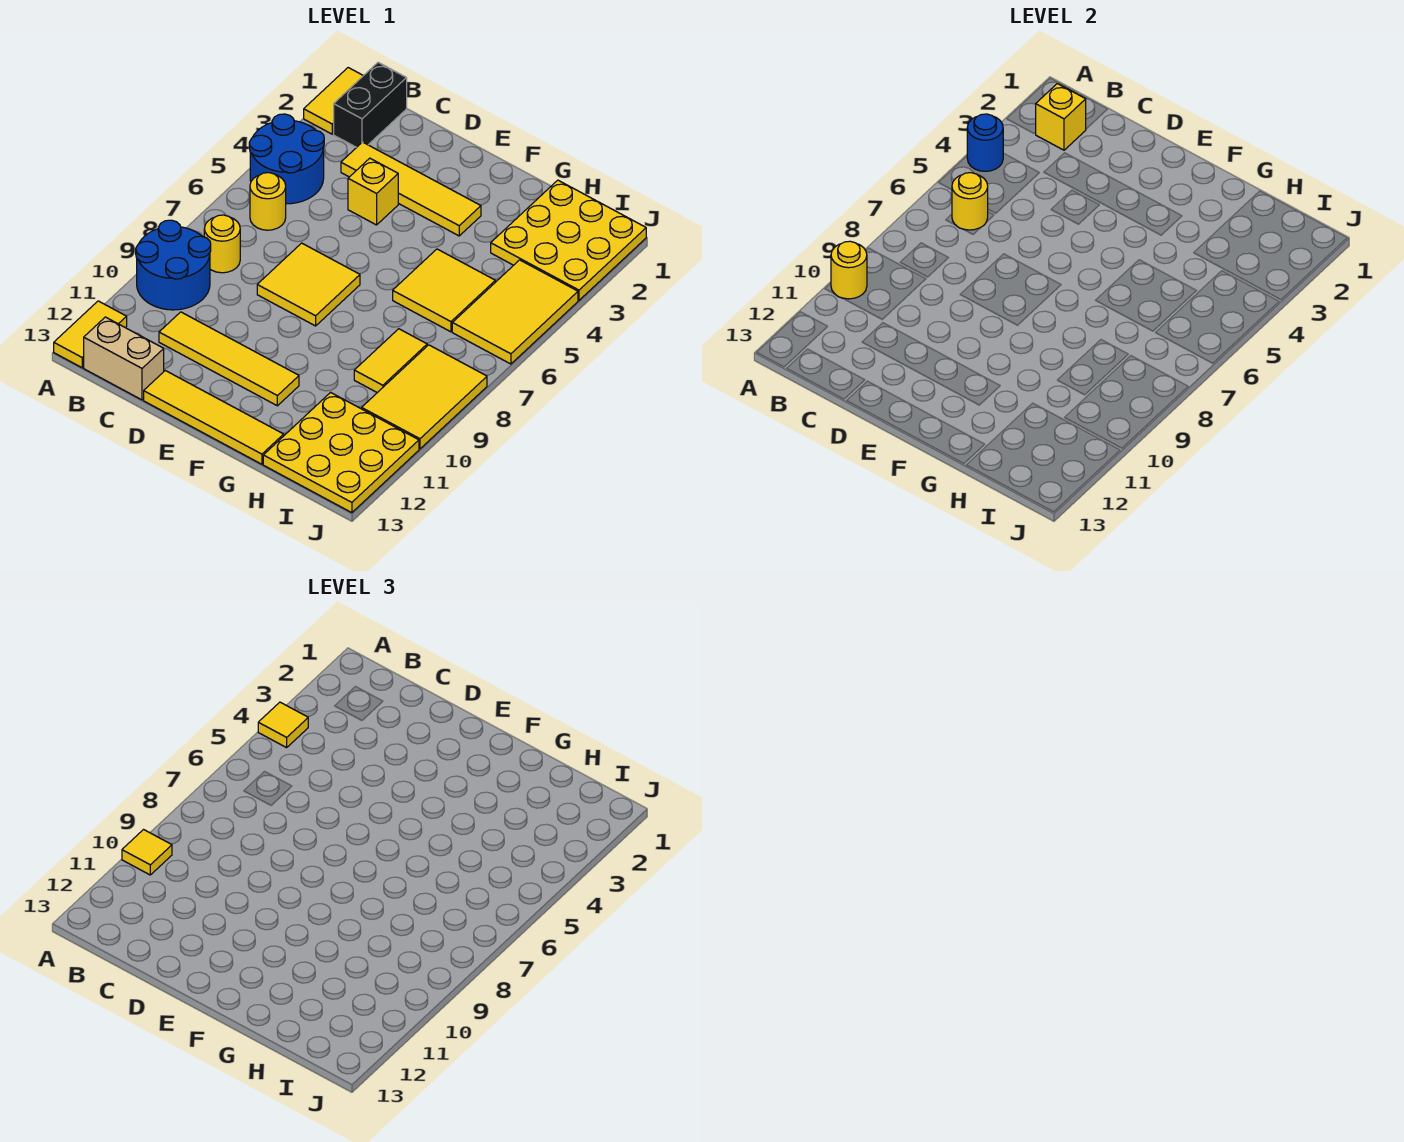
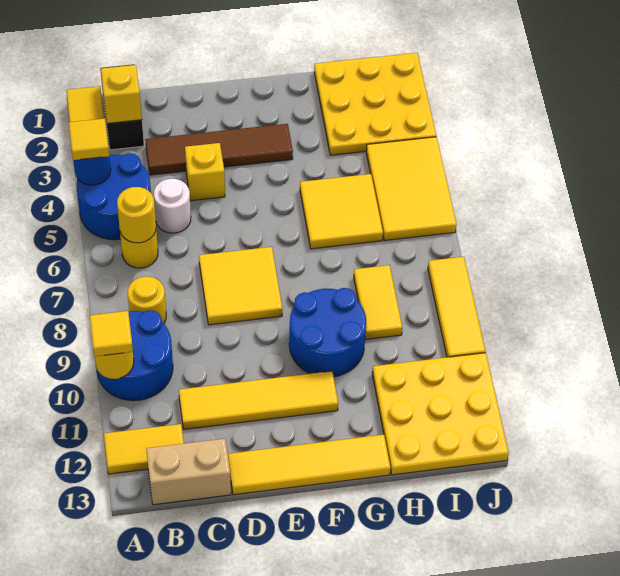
yellow tile A12:A13 level 1 -> yellow tile A12:B12 level 1
yellow tile C3:F3 level 1 -> brown tile C3:F3 level 1
none -> white round brick C5 level 1
none -> blue round brick F9:G10 level 1
yellow tile I8:J10 level 1 -> yellow tile J8:J10 level 1

